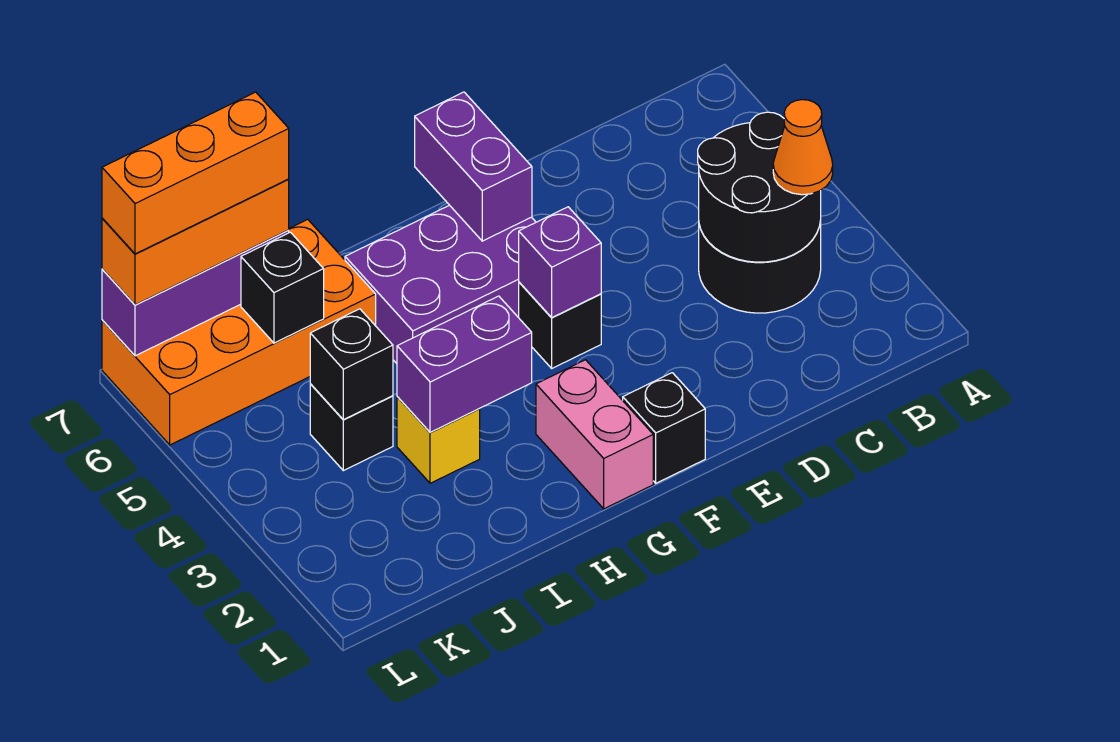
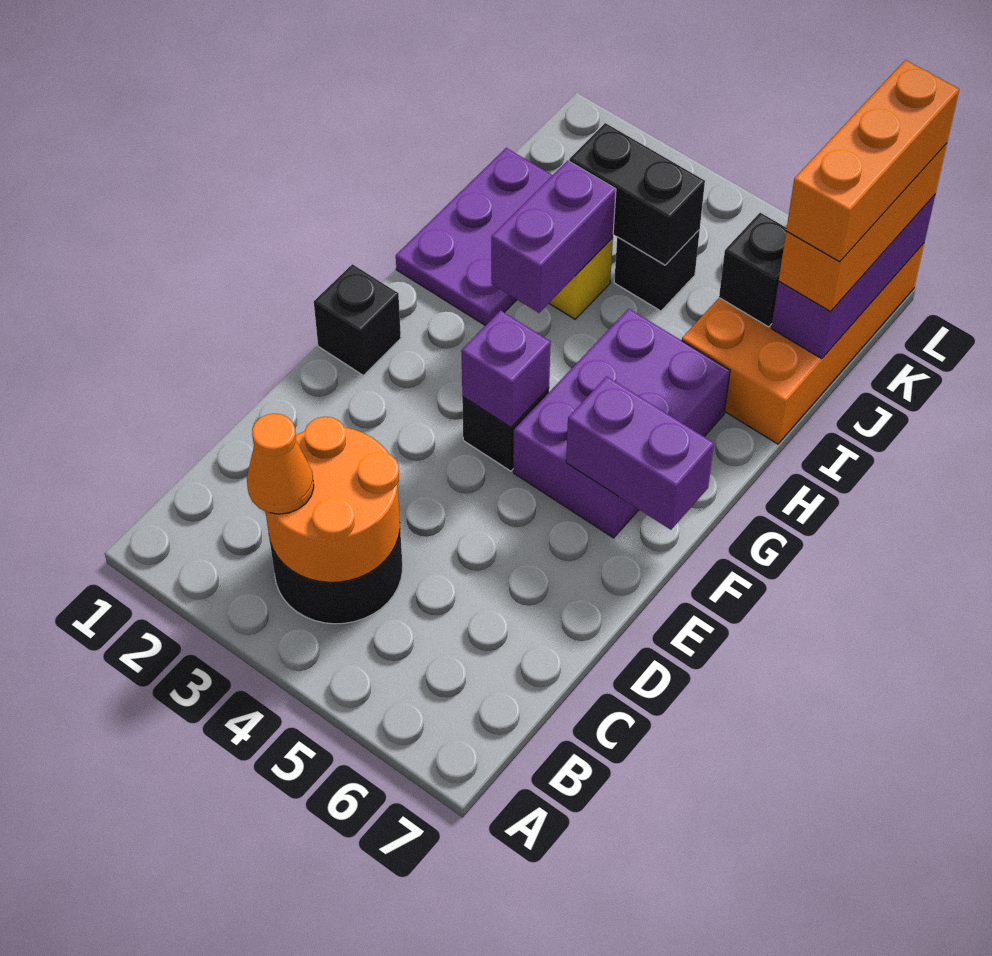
black round brick B3:C4 level 2 -> orange round brick B3:C4 level 2
pink brick G1:G2 level 1 -> none
none -> purple plate H1:J2 level 1
black brick J4 level 2 -> black brick J3:J4 level 2

